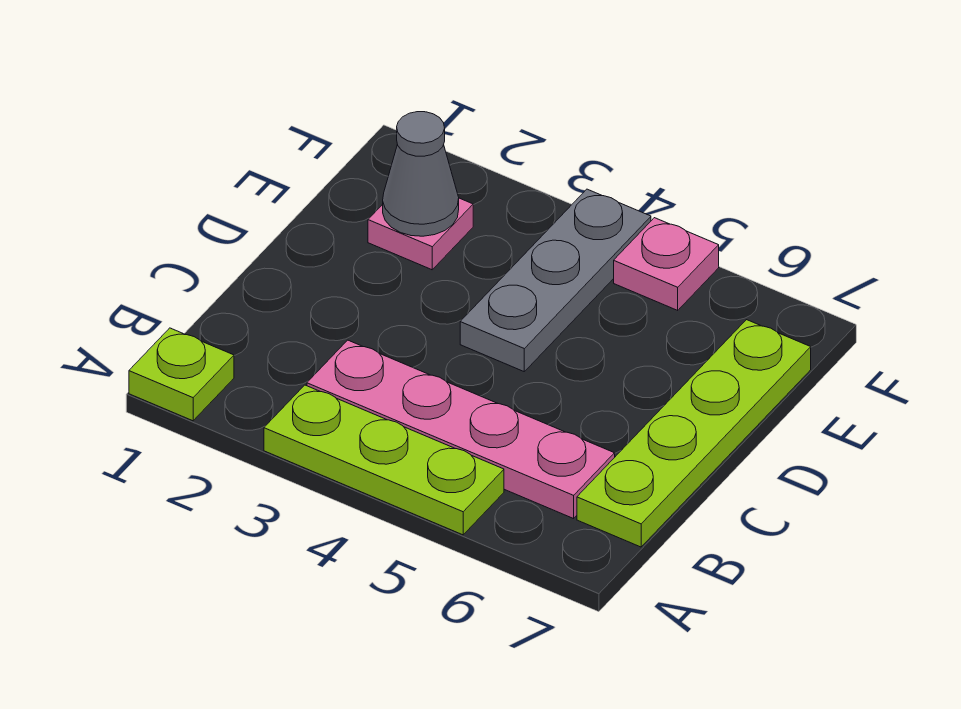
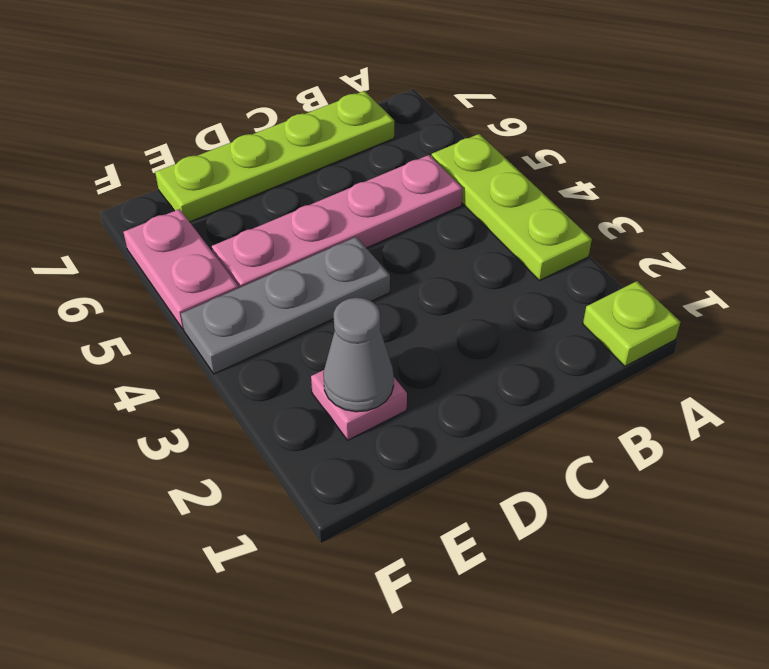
pink plate B3:B6 level 1 -> pink plate B5:E5 level 1
pink plate F5 level 1 -> pink plate F5:F6 level 1

